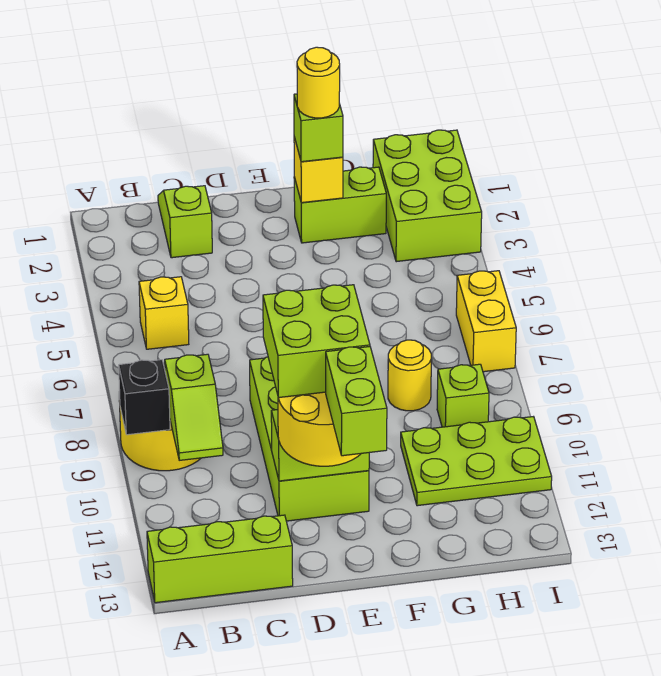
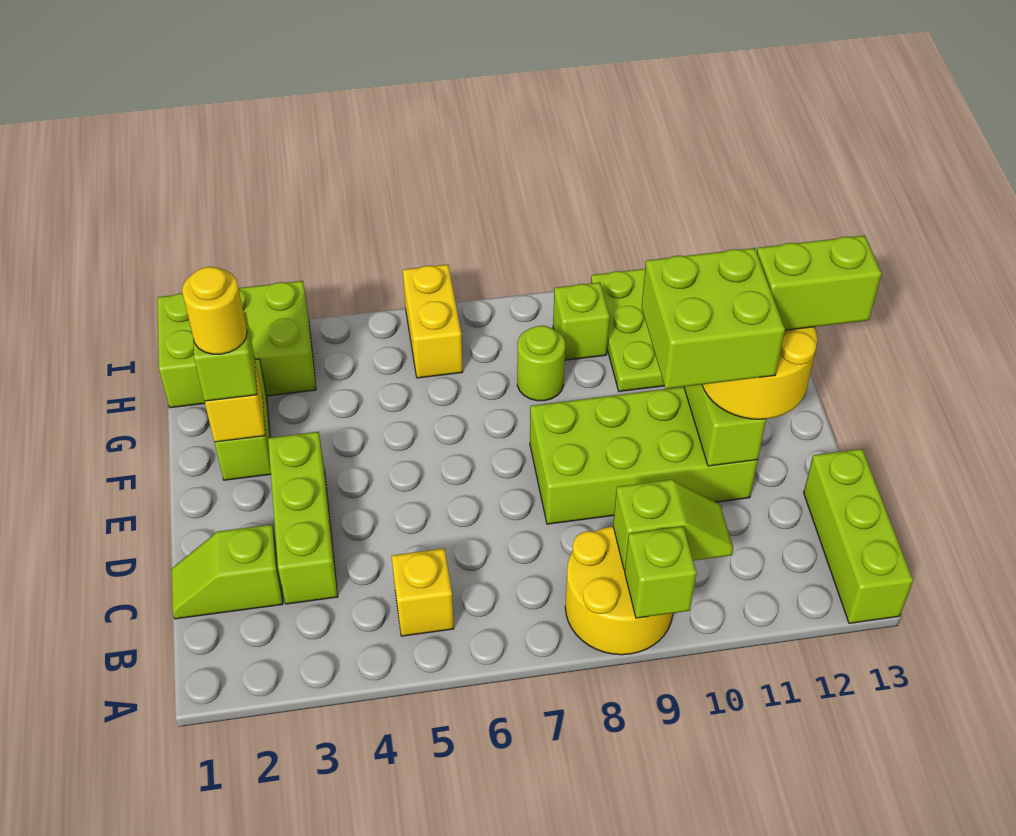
black brick A9 level 2 -> lime brick A9 level 2
none -> lime brick C3:E3 level 1
yellow round brick G8 level 1 -> lime round brick G8 level 1
yellow brick I6:I7 level 1 -> yellow brick H6:I6 level 1

